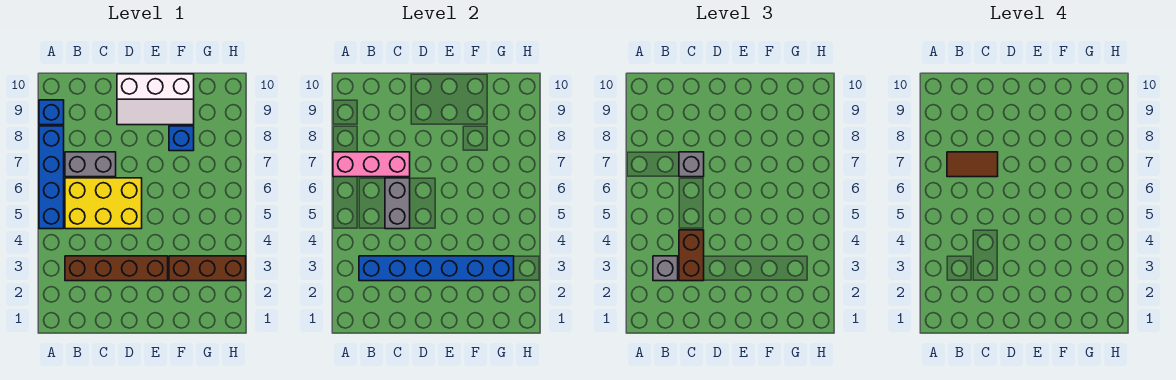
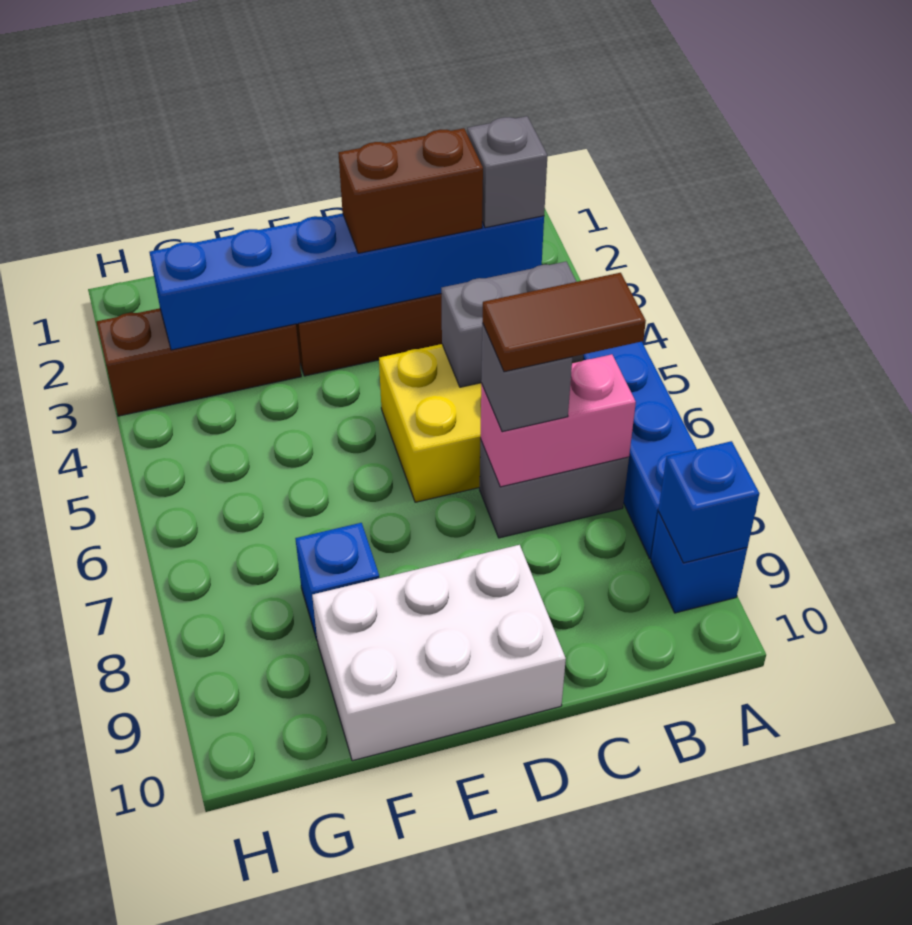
pink brick A7:C7 level 2 -> pink brick B7:C7 level 2
none -> blue brick A9 level 2
brown brick C3:C4 level 3 -> brown brick C3:D3 level 3
grey brick C5:C6 level 2 -> grey brick B5:C5 level 2
white slope D9:F10 level 1 top 10 -> white brick D9:F10 level 1

